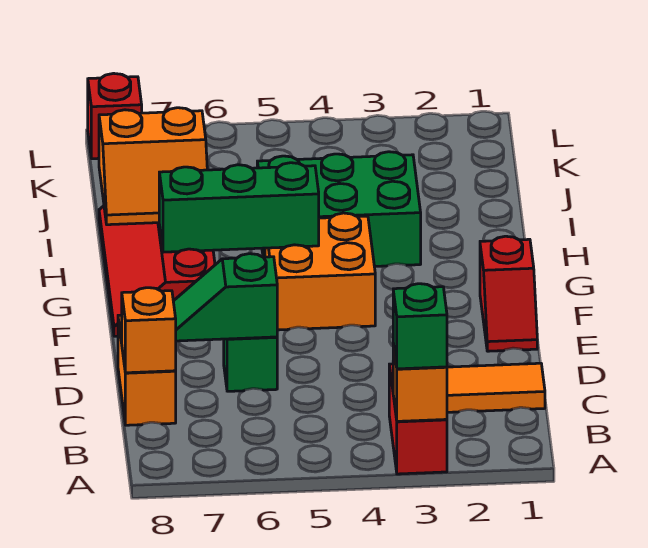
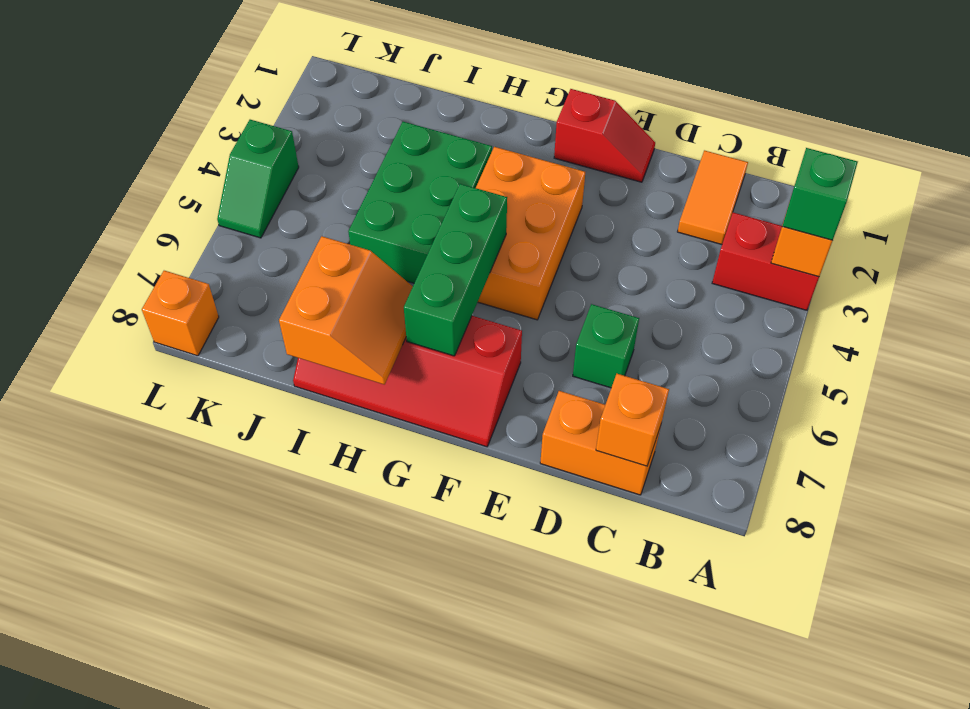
green slope D6:D7 level 2 top 6 -> green slope L4:L5 level 1 top 4
orange brick F4:G5 level 1 -> orange brick F3:G5 level 1
red brick L8 level 1 -> orange brick L8 level 1

